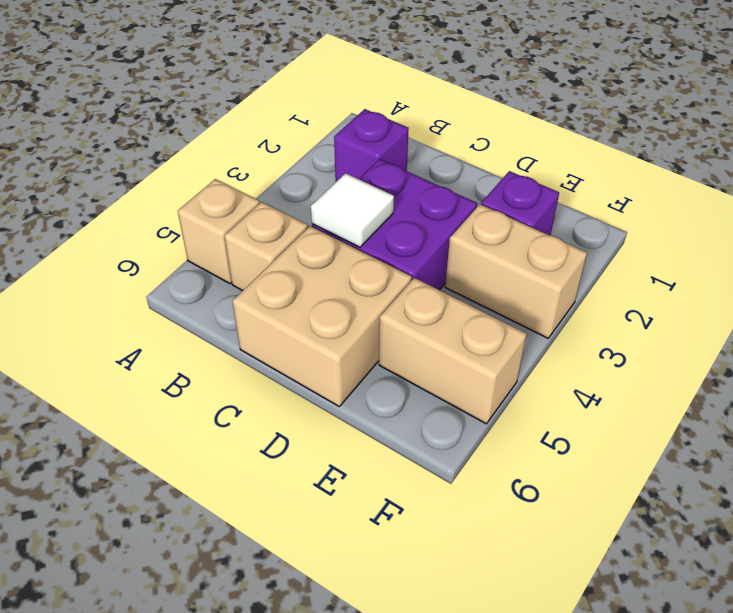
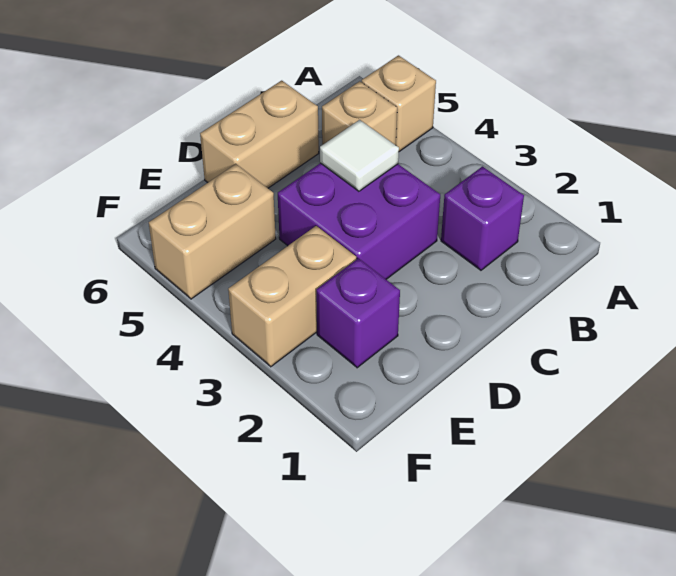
tan brick C5:D6 level 1 -> tan brick C6:D6 level 1

